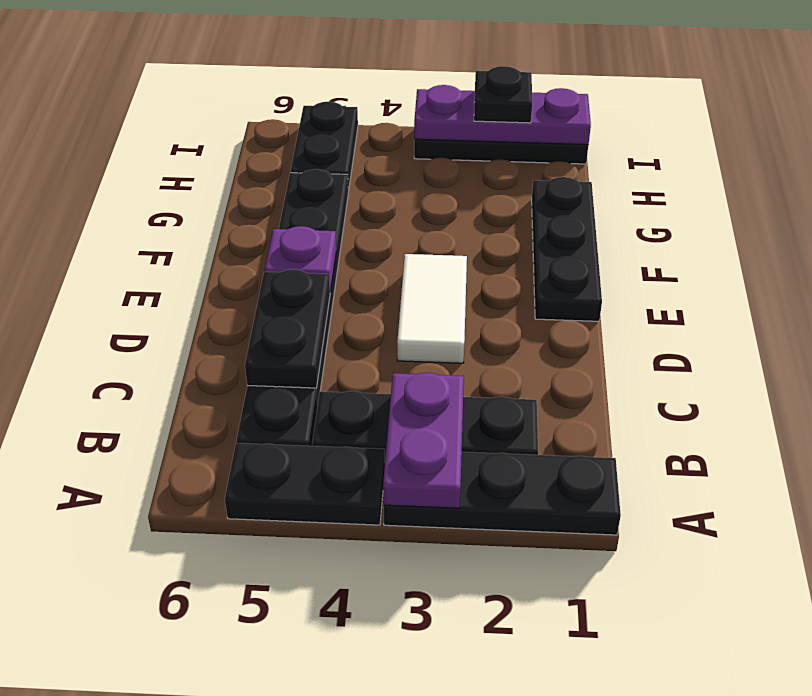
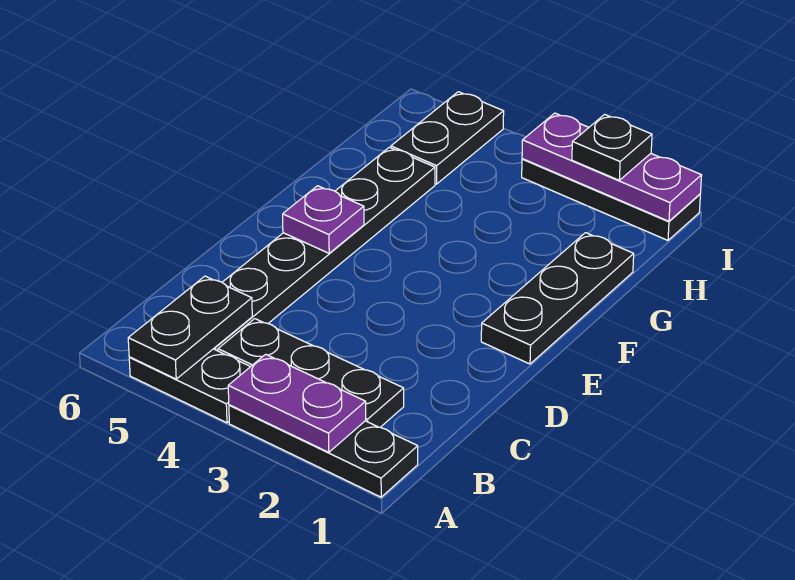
purple plate A3:B3 level 2 -> purple plate A2:A3 level 2
black plate C5:D5 level 2 -> black plate A5:B5 level 2
white tile D3:E3 level 1 -> none

